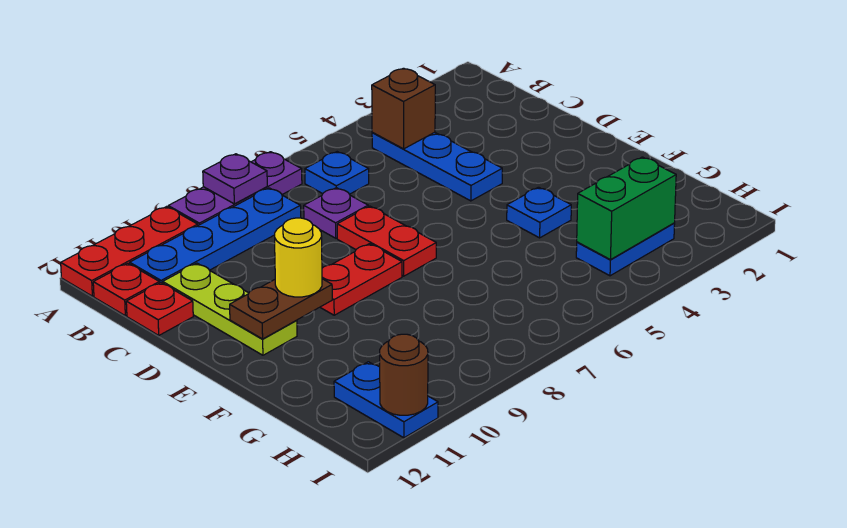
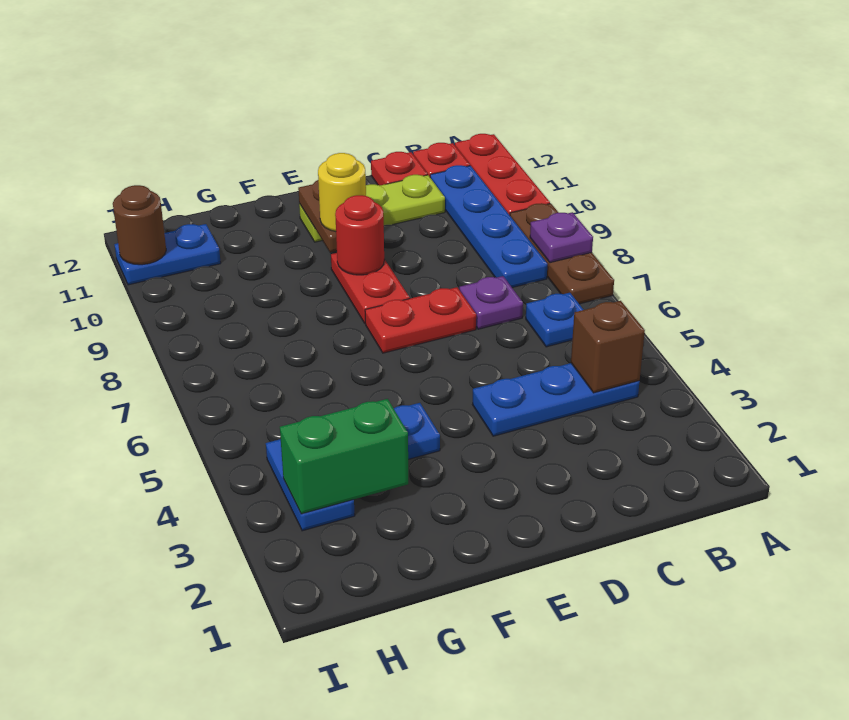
purple plate A7:A9 level 1 -> brown plate A7:A9 level 1
none -> red round brick E9 level 2
green brick H3:H4 level 2 -> green brick G3:H3 level 2

